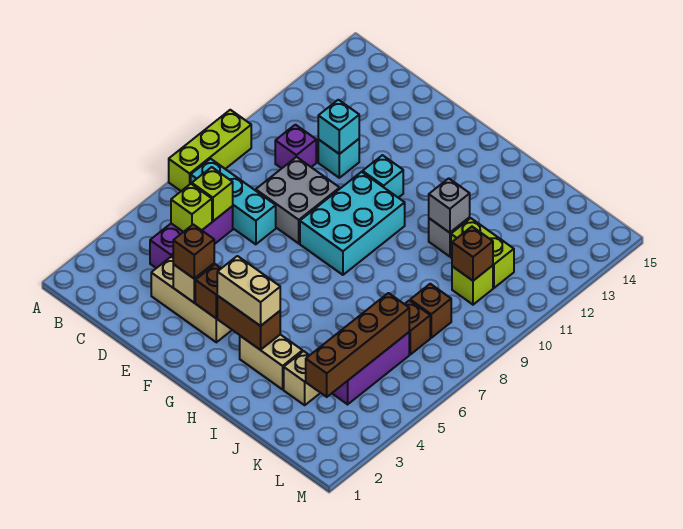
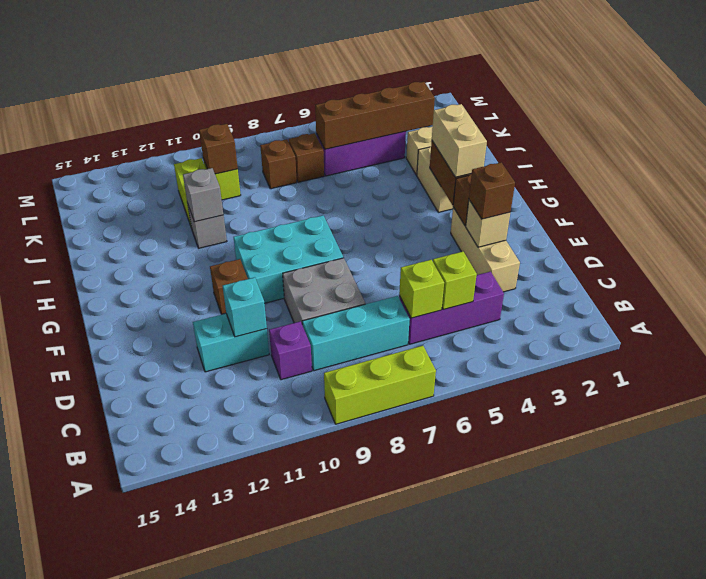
cyan brick B7:D7 level 1 -> cyan brick C7:C9 level 1
cyan brick D11 level 1 -> cyan brick D11:D12 level 1
cyan brick F11 level 1 -> brown brick F11 level 1

